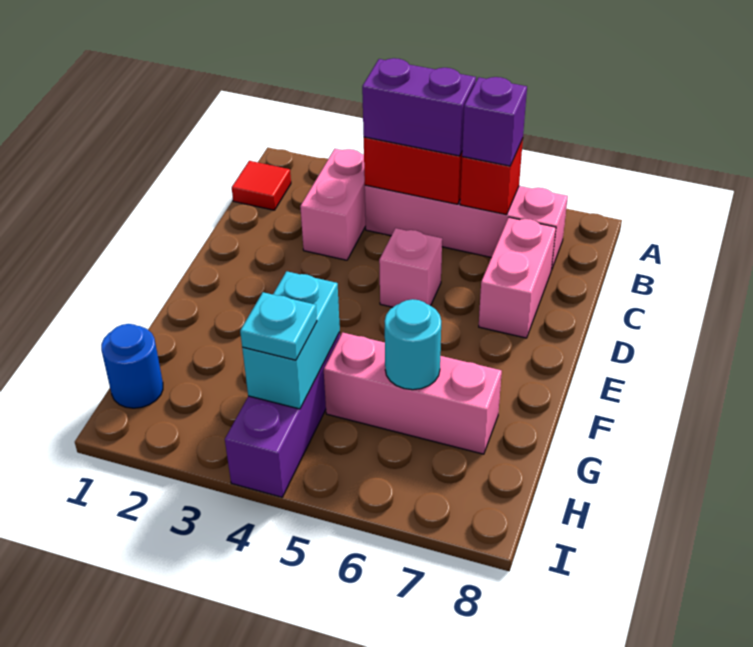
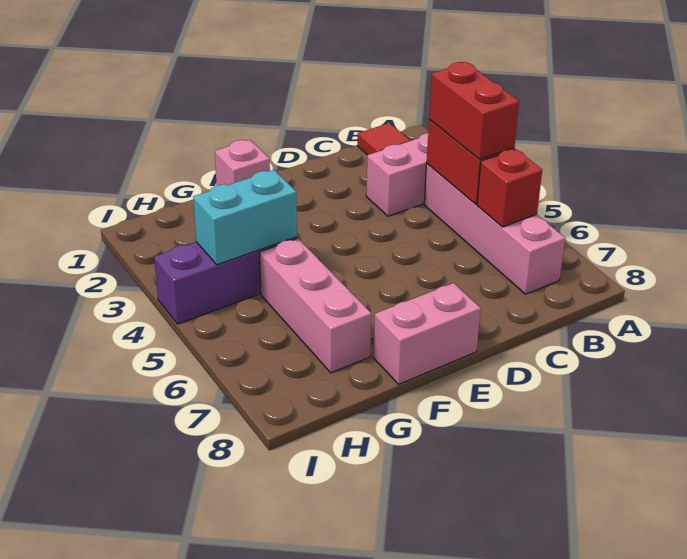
purple brick B4:B5 level 3 -> red brick B4:B5 level 3
purple brick B6 level 3 -> none
pink brick C7:D7 level 1 -> pink brick E8:F8 level 1
pink brick D5 level 1 -> pink brick F1 level 1
cyan round brick G6 level 2 -> none
blue round brick H1 level 1 -> none
cyan plate H4 level 3 -> none

